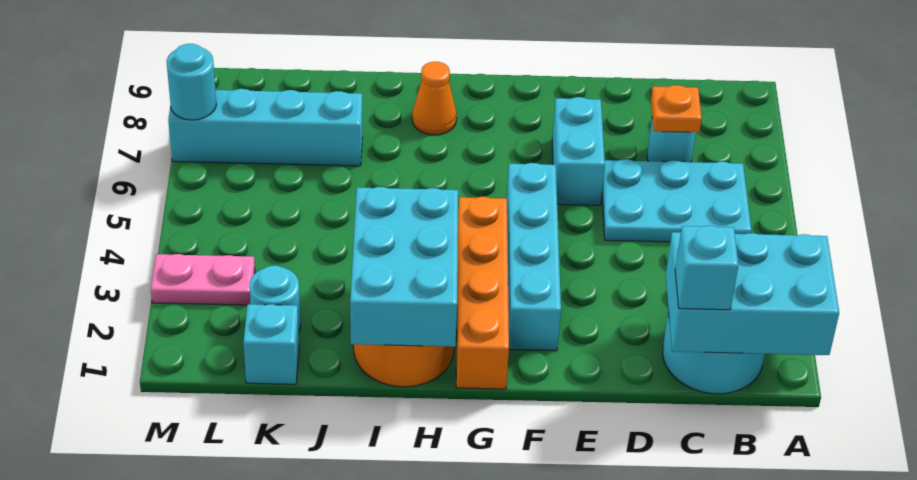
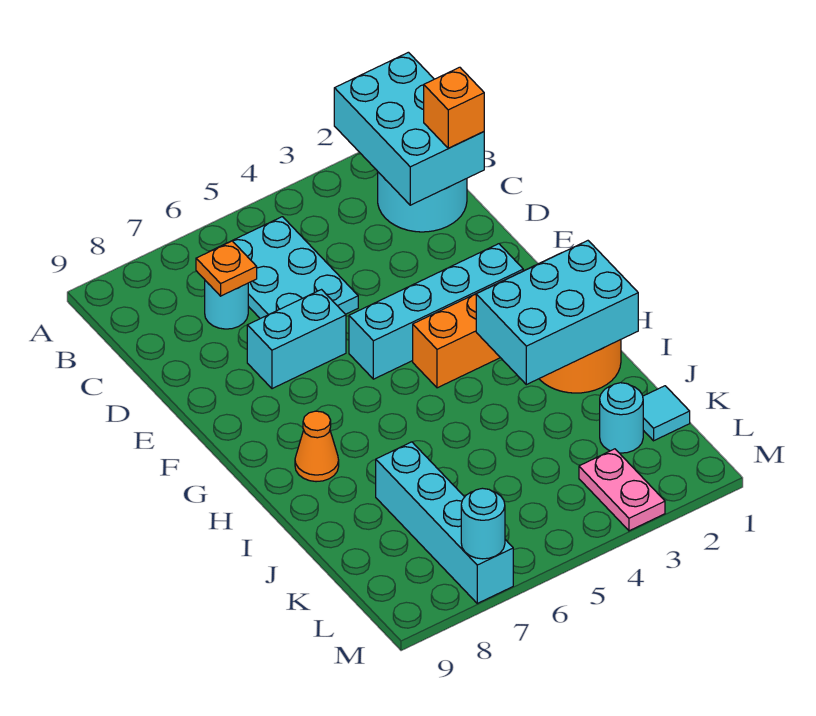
cyan brick C1 level 3 -> orange brick C1 level 3
cyan brick K1 level 1 -> cyan tile K1 level 1

